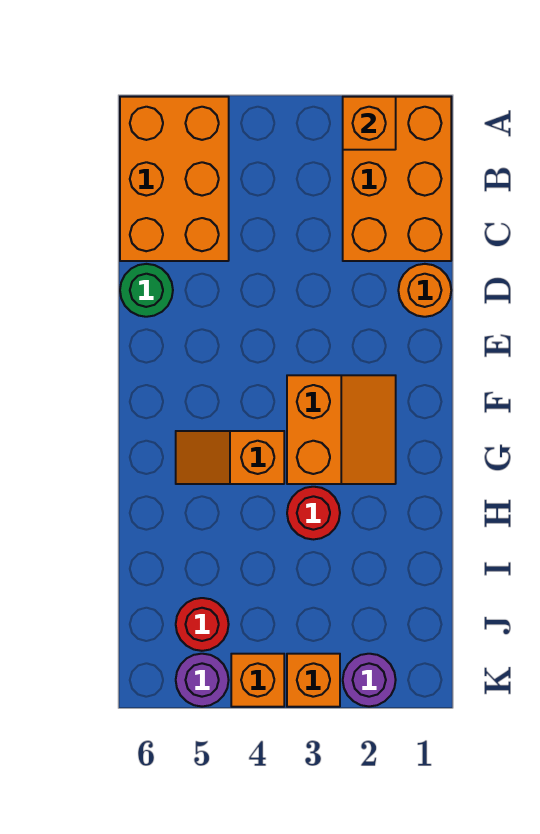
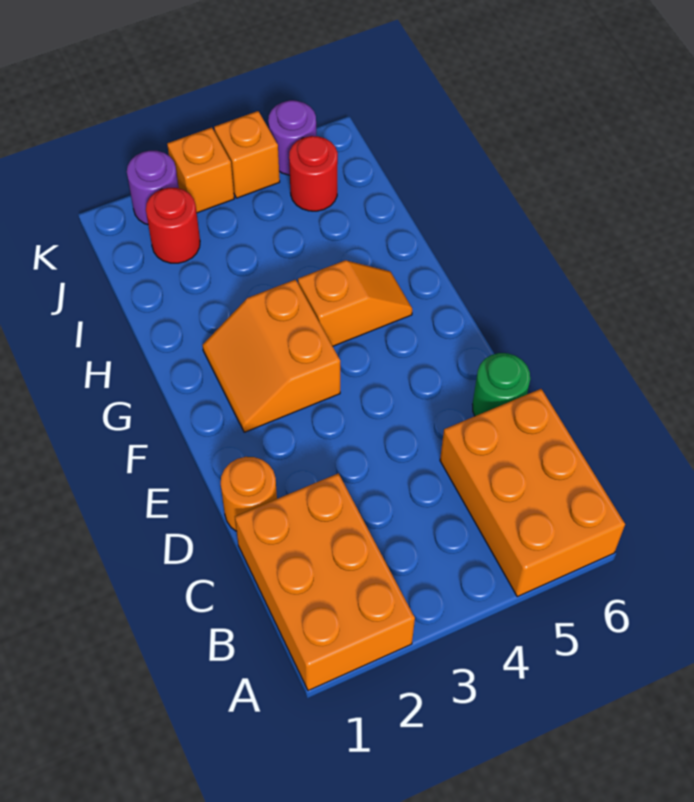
orange brick A2 level 2 -> none
red round brick H3 level 1 -> red round brick J2 level 1

